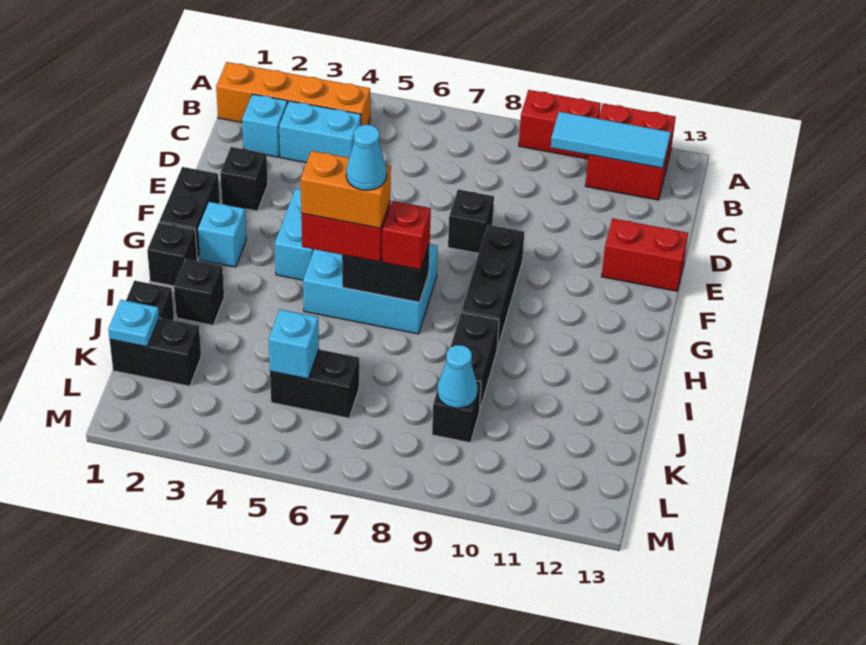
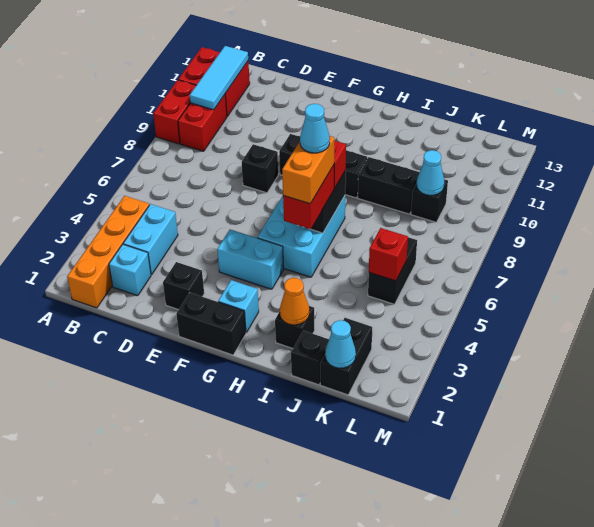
red brick E12:E13 level 1 -> red brick B9:B10 level 1
black brick H1 level 1 -> none
none -> orange cone I2 level 2
cyan plate K1 level 2 -> cyan cone K1 level 2
cyan brick K5 level 2 -> red brick K5 level 2

